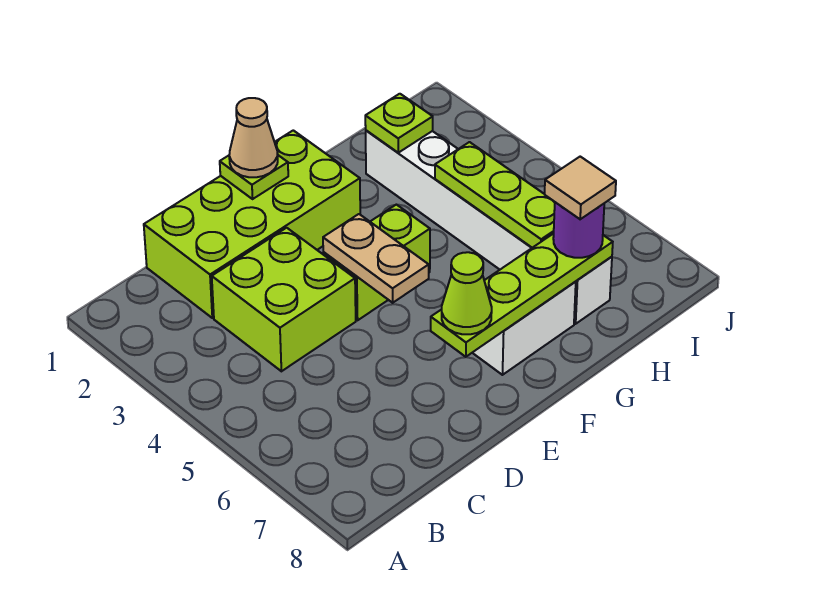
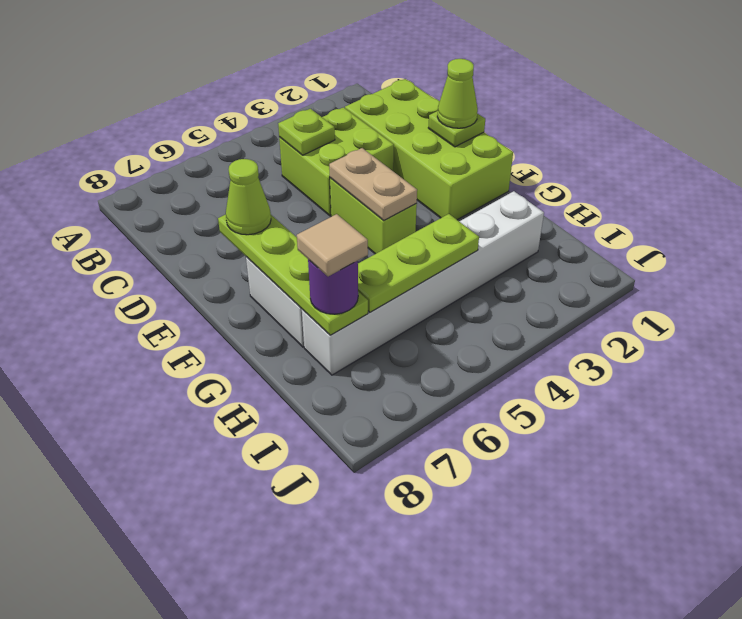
tan cone E1 level 3 -> lime cone E1 level 3
tan plate E4:E5 level 2 -> tan plate E4:F4 level 2
lime plate H2 level 2 -> lime plate C4 level 2

